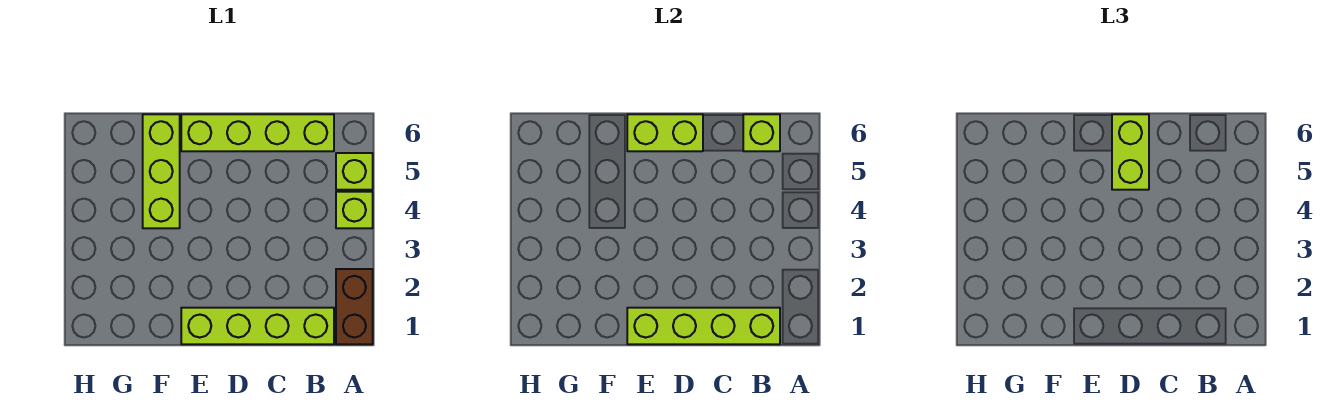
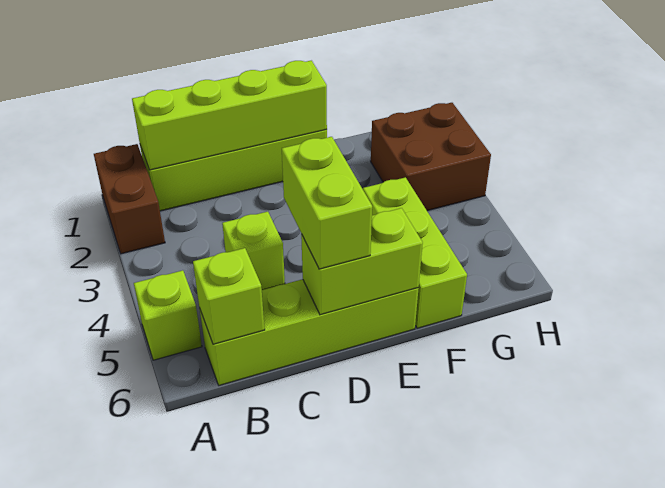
lime brick A4 level 1 -> lime brick C4 level 1
none -> brown brick G2:H3 level 1

